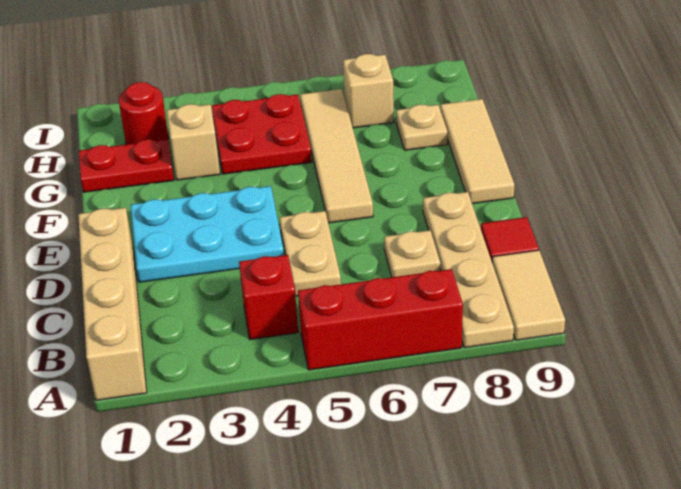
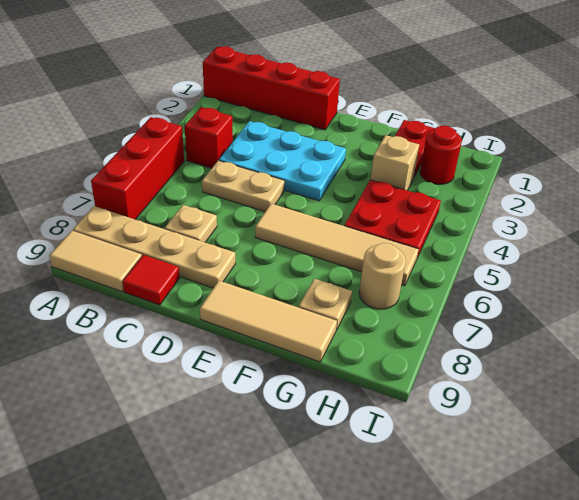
tan brick A1:D1 level 1 -> red brick A1:D1 level 1
cyan plate D2:E4 level 1 -> cyan plate C3:E4 level 1
tan brick H7 level 1 -> tan round brick H7 level 1

